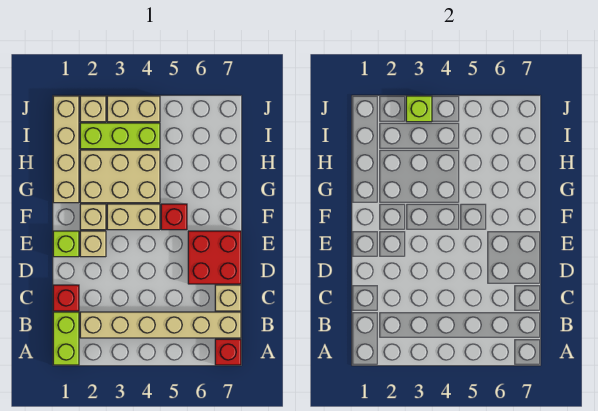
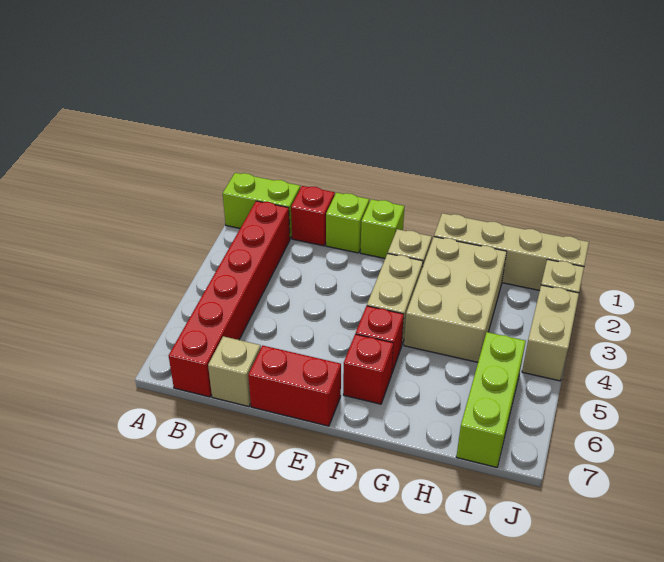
red brick A7 level 1 -> red brick F6 level 1
tan brick B2:B7 level 1 -> red brick B2:B7 level 1
red brick D6:E7 level 1 -> red brick D7:E7 level 1
tan brick E2 level 1 -> none
lime brick I2:I4 level 1 -> lime brick I5:I7 level 1
lime brick J3 level 2 -> lime brick D1 level 1

